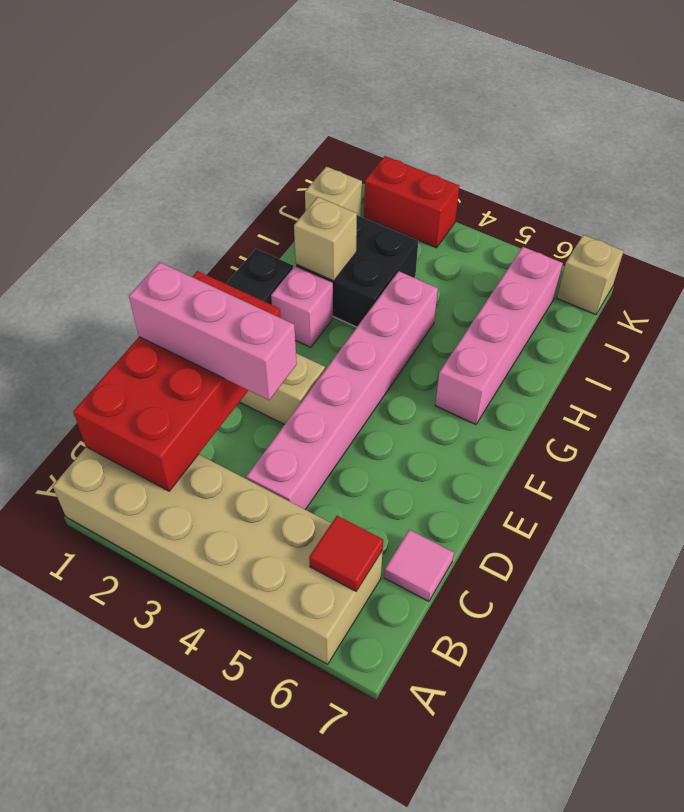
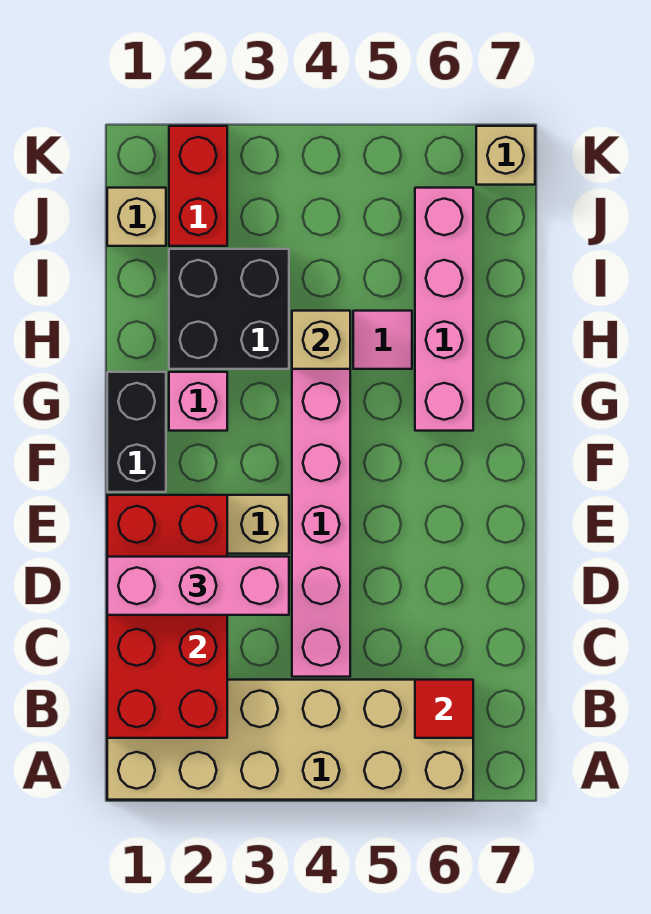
pink tile C7 level 1 -> pink tile H5 level 1
tan brick H2 level 2 -> tan brick H4 level 2
red brick K2:K3 level 1 -> red brick J2:K2 level 1

